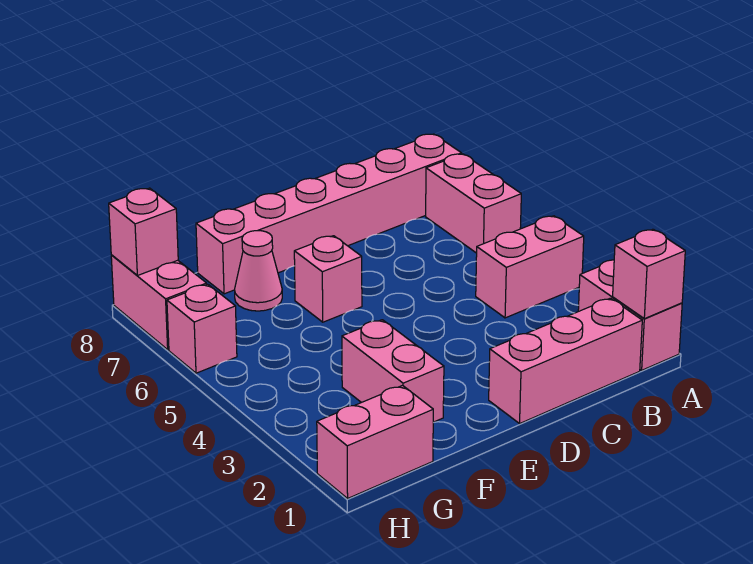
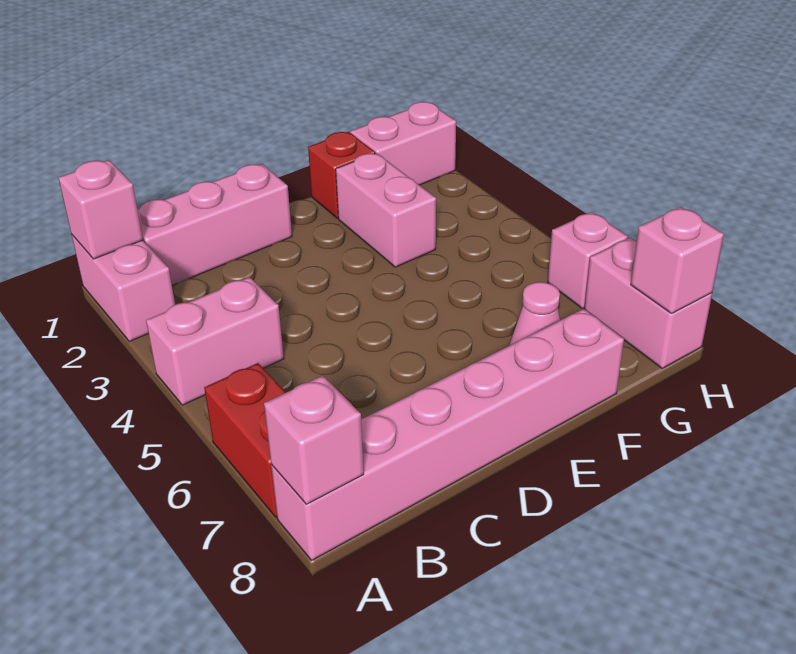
pink brick A6:A7 level 1 -> red brick A6:A7 level 1
pink brick E6 level 1 -> pink brick A8 level 2
none -> red brick F1 level 1

